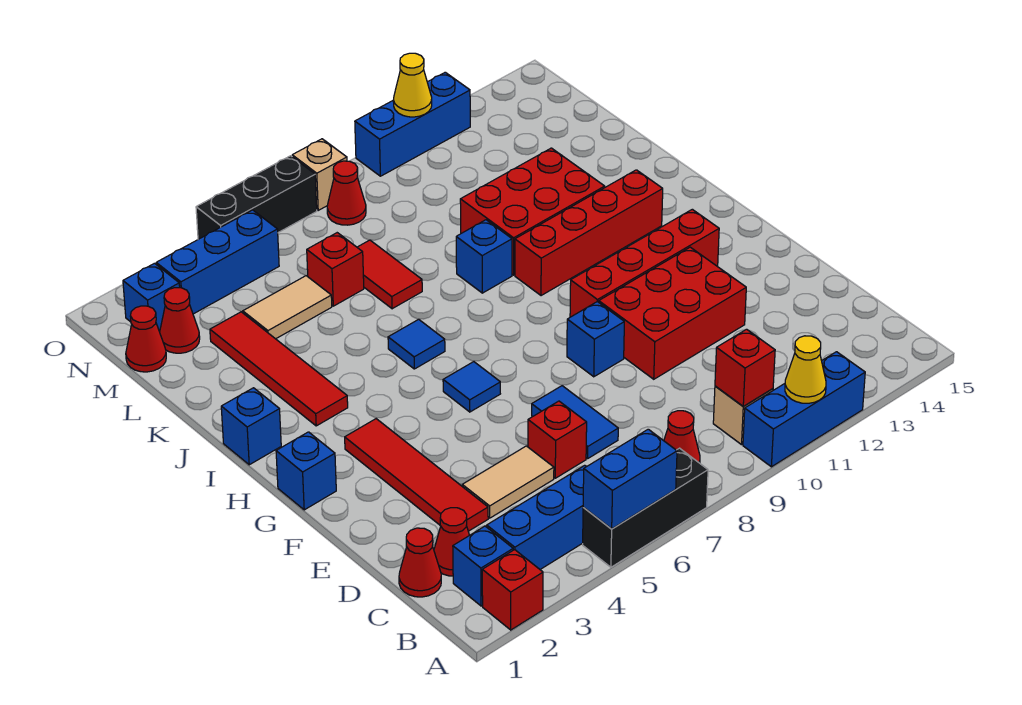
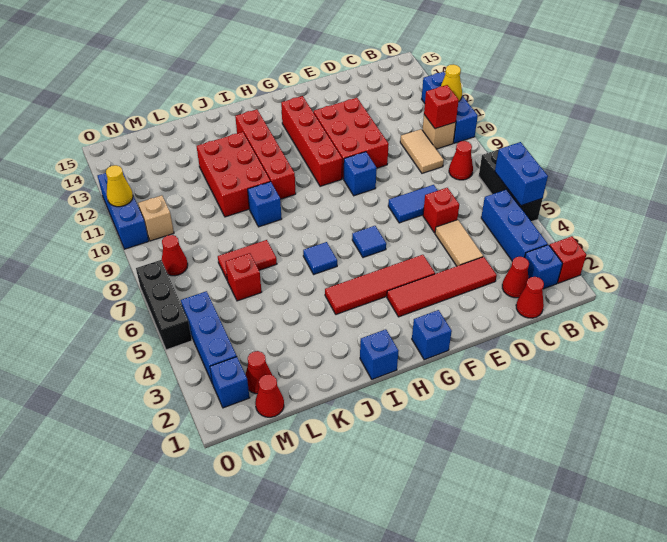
red tile I3:L3 level 1 -> red tile F4:I4 level 1
tan tile L4:L5 level 1 -> tan tile C9:C10 level 1
tan brick O8 level 1 -> tan brick N10 level 1

